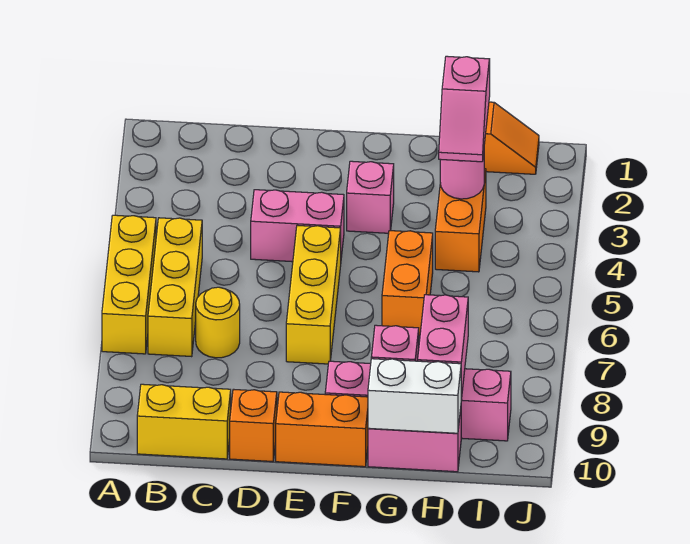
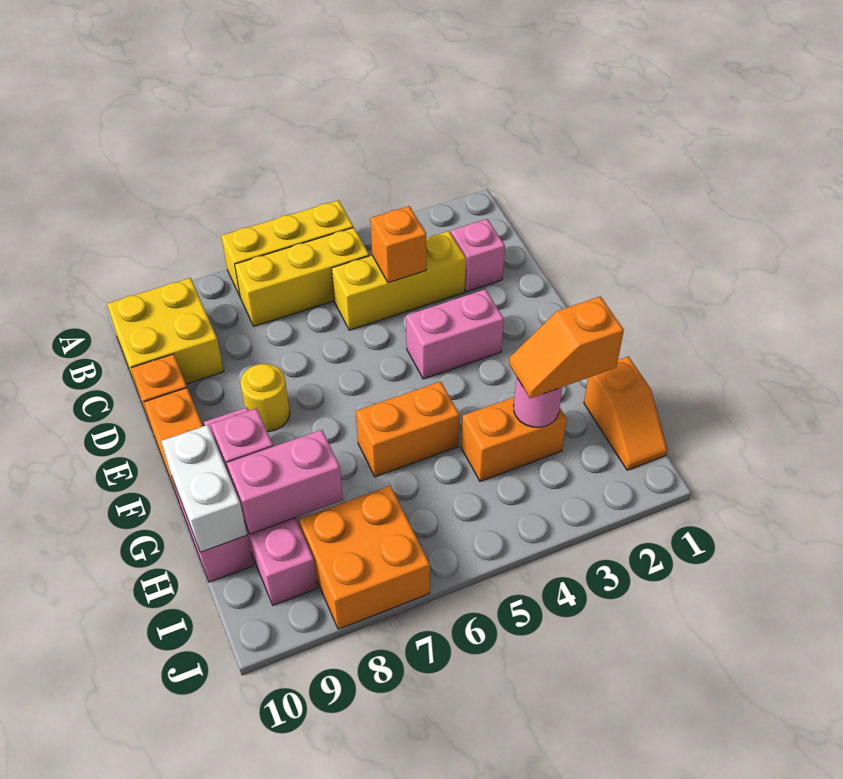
yellow brick B10:C10 level 1 -> yellow brick B9:C10 level 1
none -> orange brick C4 level 2
yellow round brick C7 level 1 -> yellow round brick E8 level 1
pink brick D4:E4 level 1 -> pink brick E3:E4 level 1
yellow brick E5:E7 level 1 -> yellow brick C3:C5 level 1
pink brick F3 level 1 -> pink brick C2 level 1
pink slope H2:H3 level 3 top 2 -> orange slope H2:H3 level 3 top 2
none -> orange brick I7:J8 level 1

